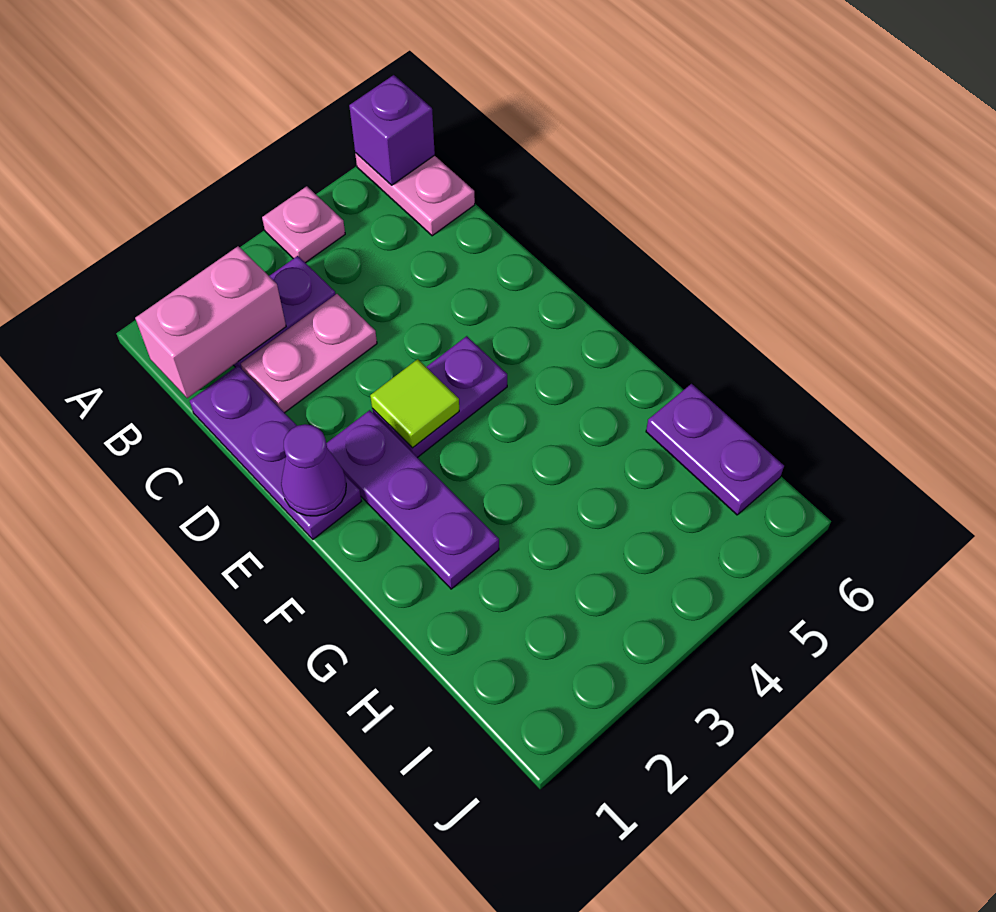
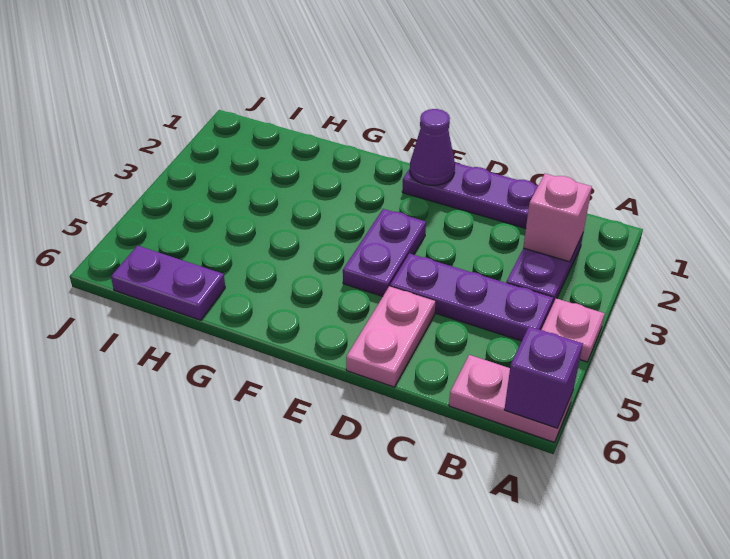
pink brick B1:B2 level 2 -> pink brick B2 level 2
pink plate C2:C3 level 1 -> pink plate D5:D6 level 1
purple plate E2:G2 level 1 -> purple plate B4:D4 level 1
lime tile E3 level 2 -> none

